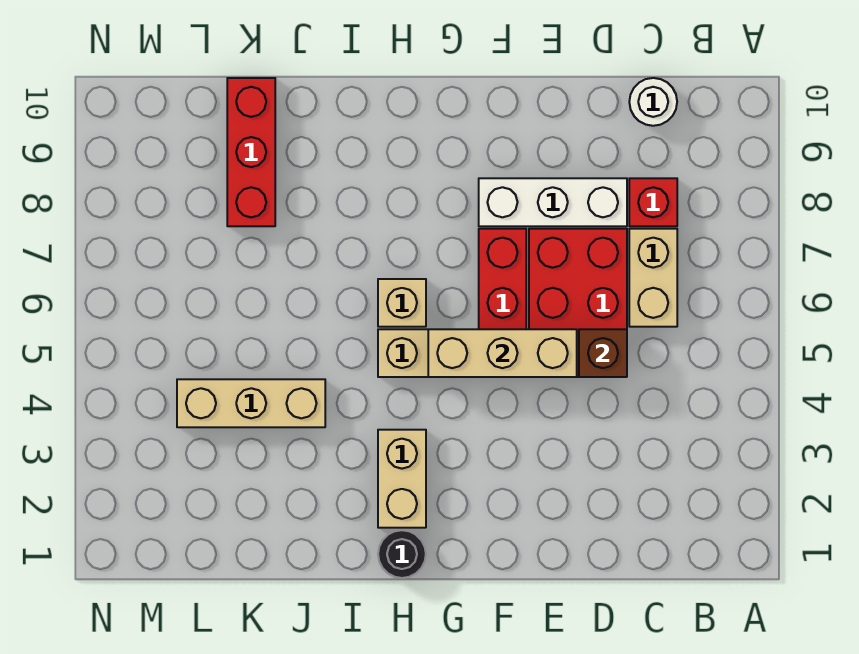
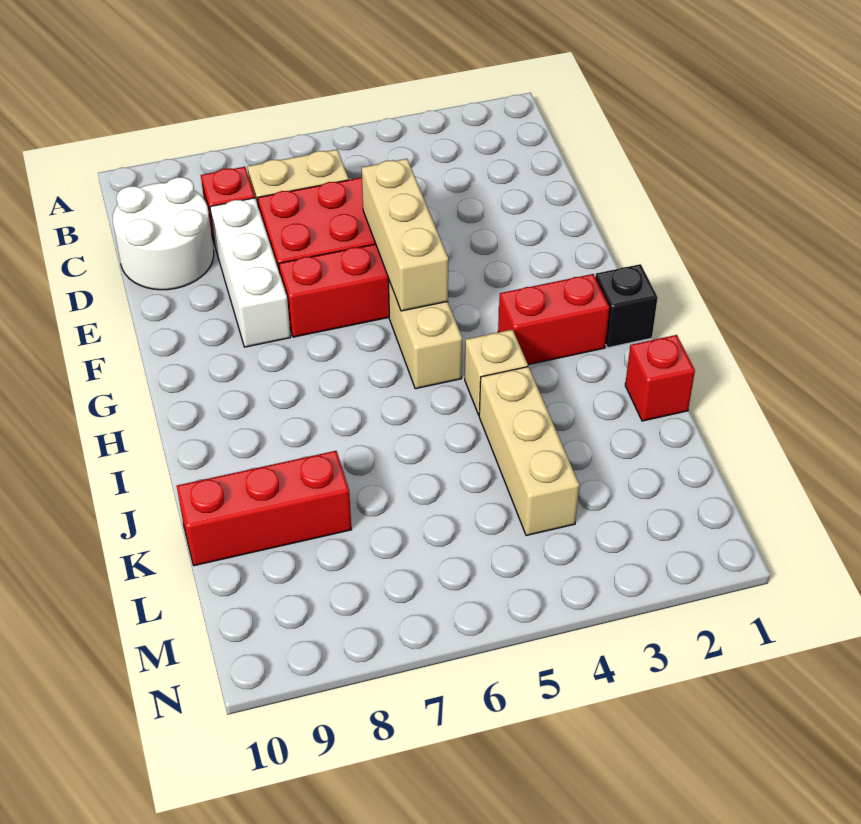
white round brick C10 level 1 -> white round brick C9:D10 level 1
brown brick D5 level 2 -> none
black round brick H1 level 1 -> black brick H1 level 1
tan brick H2:H3 level 1 -> red brick H2:H3 level 1
tan brick H6 level 1 -> tan brick I4 level 1
none -> red brick J1 level 1

